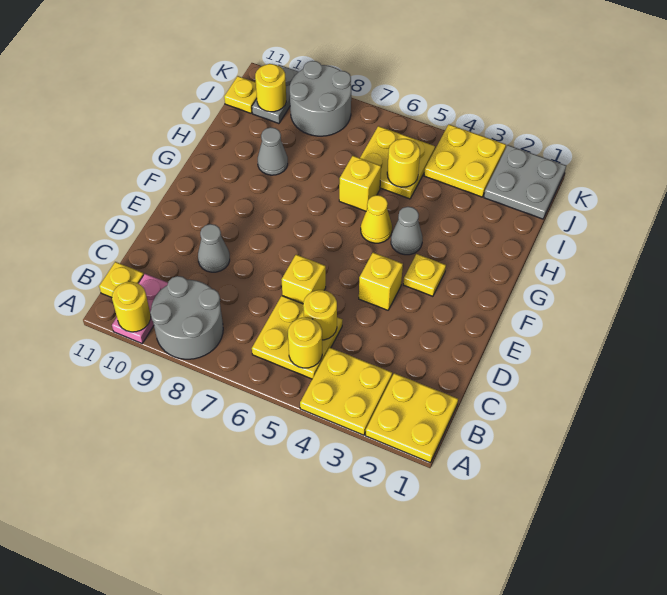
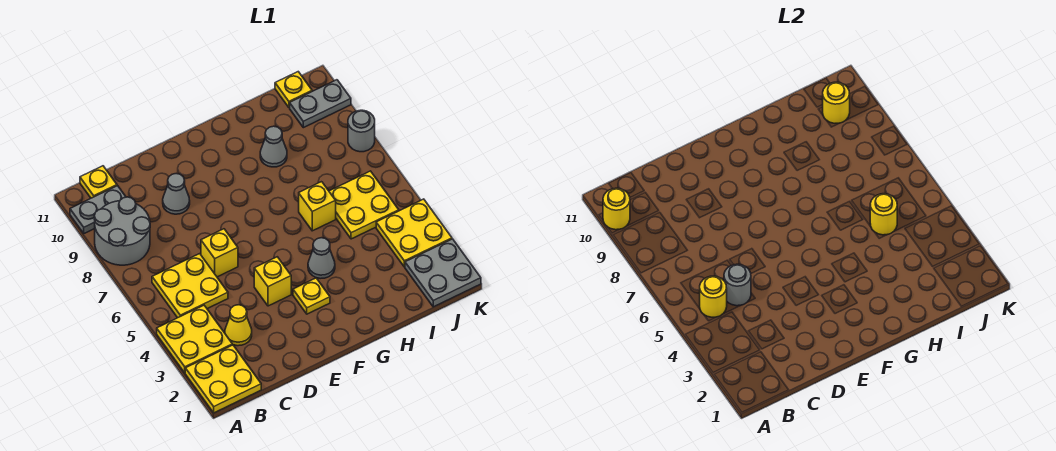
pink plate A10:B10 level 1 -> grey plate A10:B10 level 1
yellow round brick C5 level 2 -> grey round brick C5 level 2
yellow cone G5 level 1 -> yellow cone C3 level 1
grey round brick J8:K9 level 1 -> grey round brick K8 level 1

